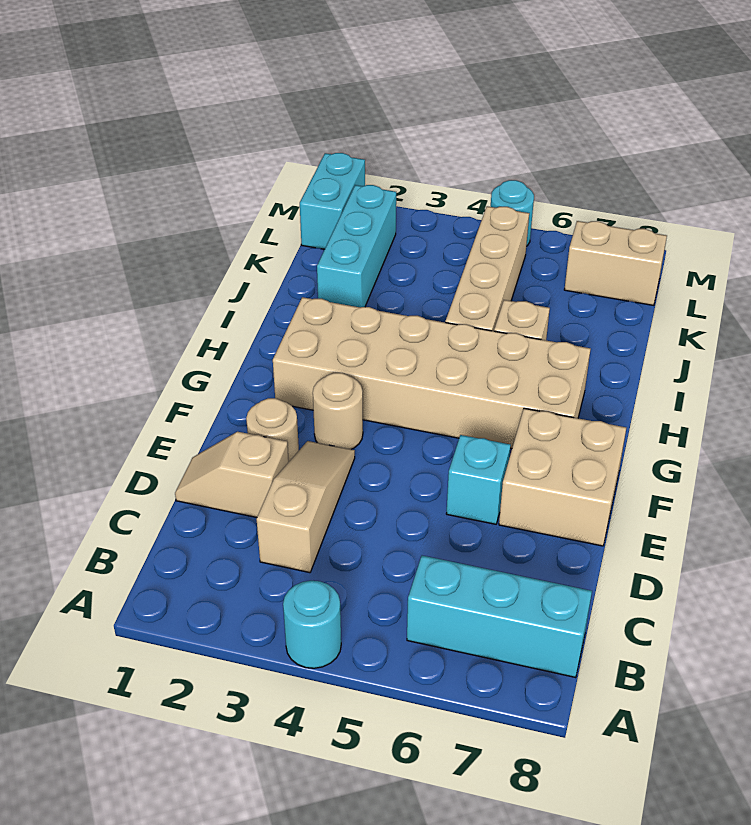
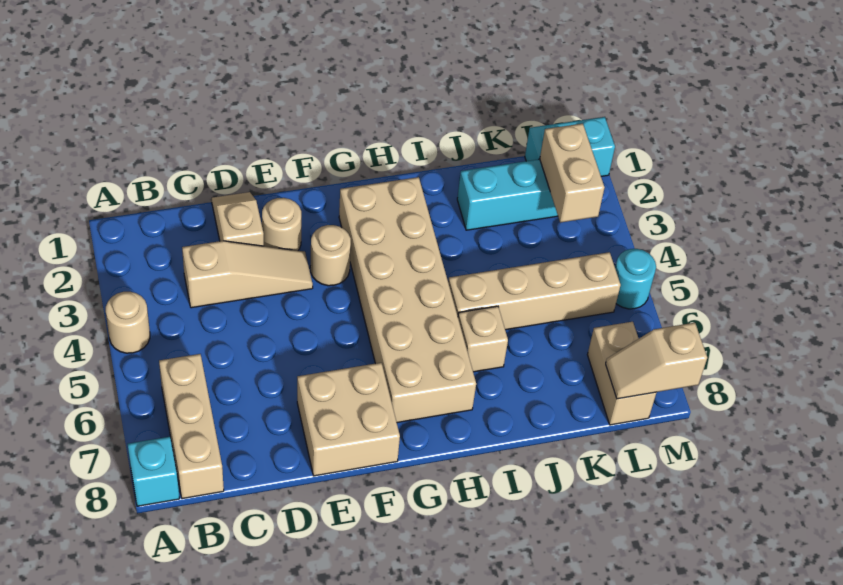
cyan round brick A4 level 1 -> tan round brick A4 level 1
cyan brick B6:B8 level 1 -> tan brick B6:B8 level 1
cyan brick E6 level 1 -> cyan brick A8 level 1
none -> tan brick L2:L3 level 2
none -> tan slope L8:M8 level 2 top M

